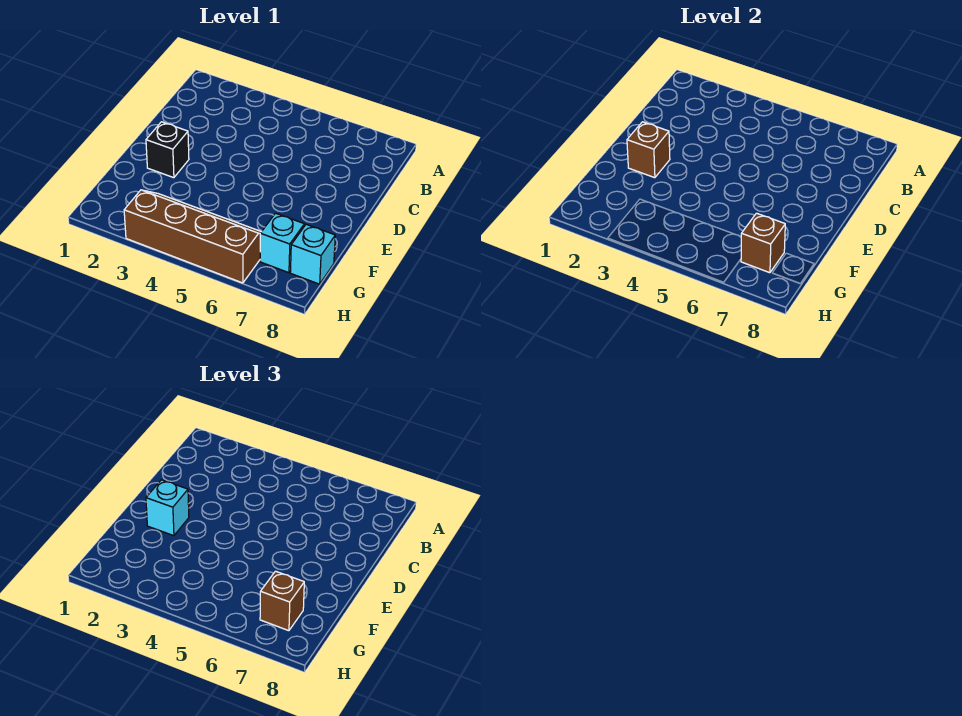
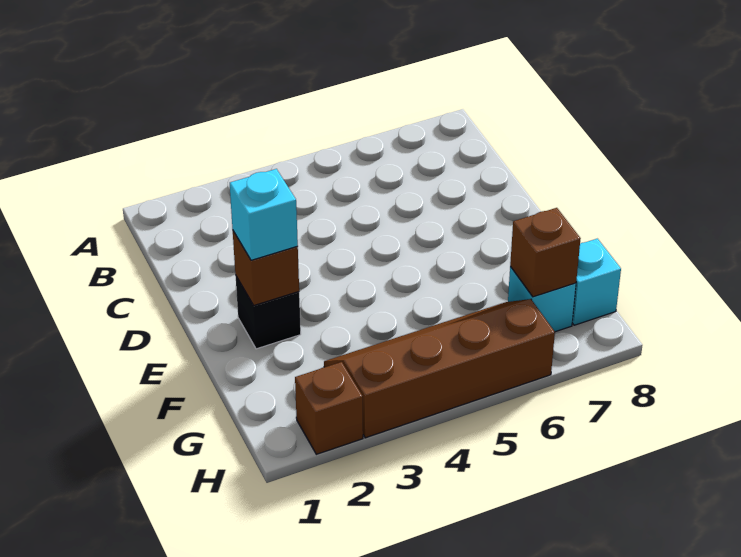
brown brick G7 level 3 -> brown brick H2 level 1

